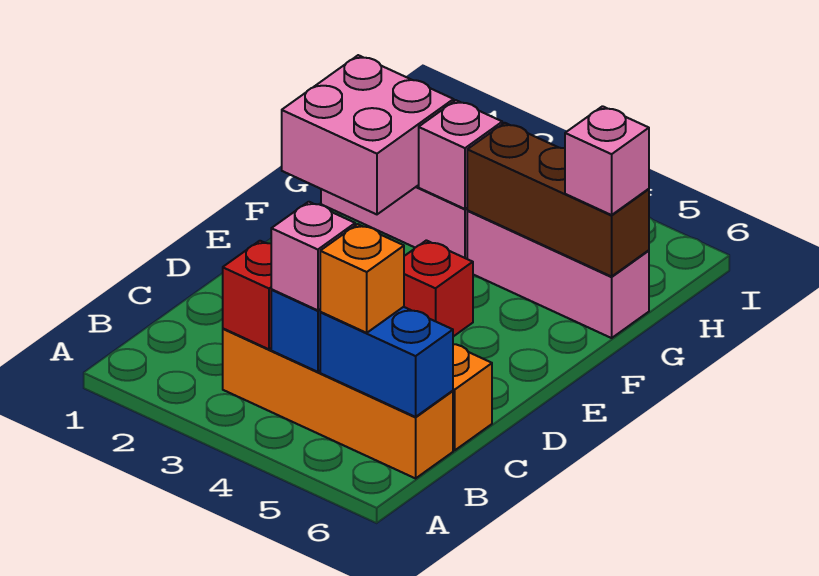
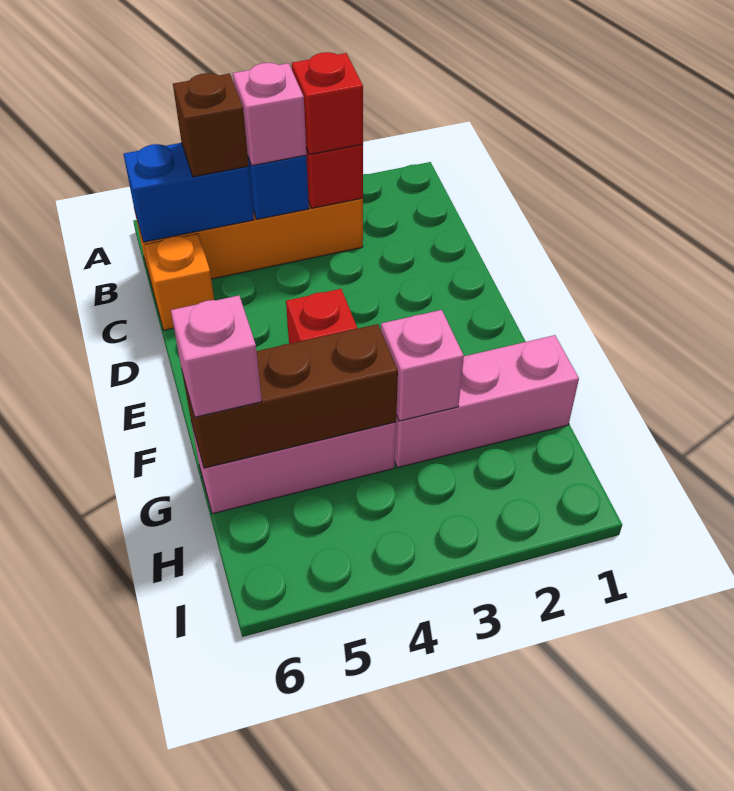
none -> red brick B3 level 3
orange brick B5 level 3 -> brown brick B5 level 3
pink brick F1:G2 level 2 -> none

